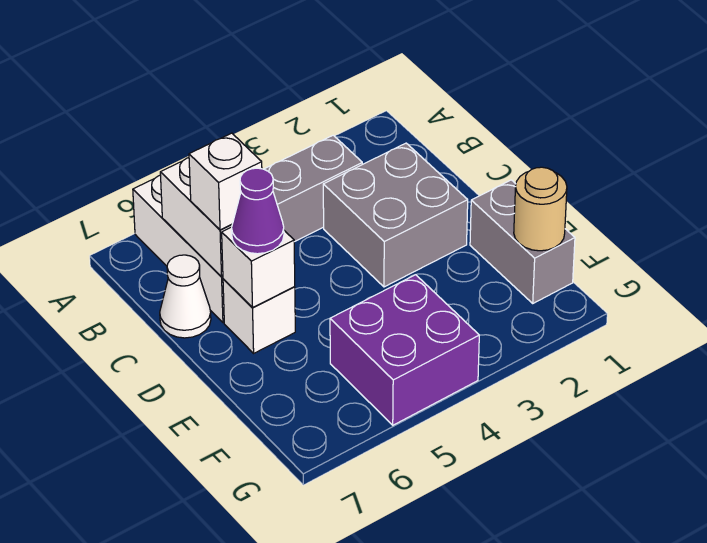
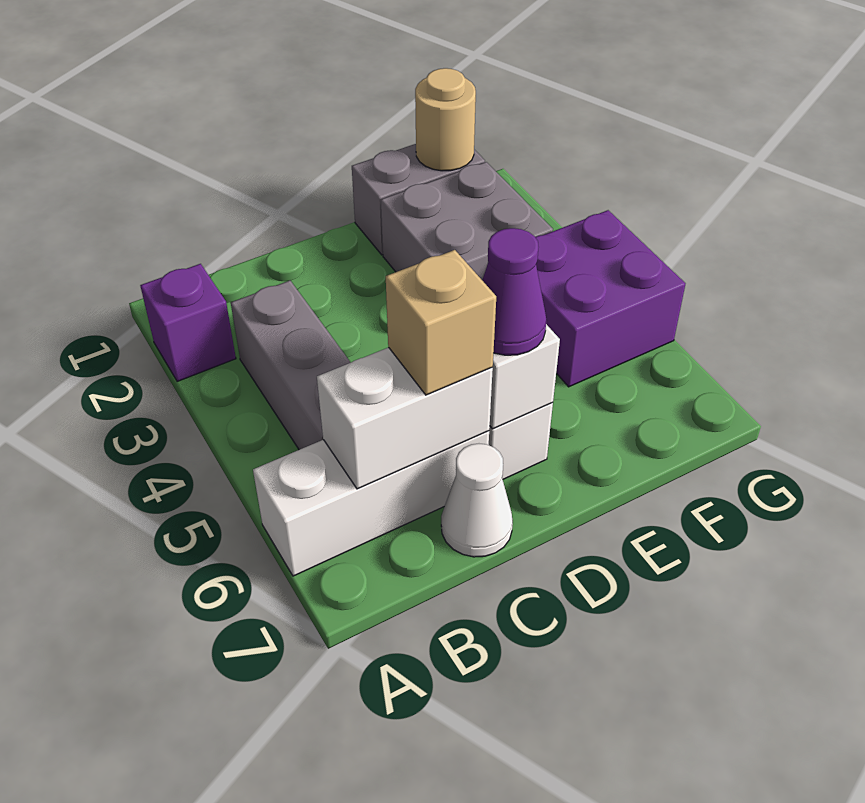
none -> purple brick A2 level 1
grey brick C2:D3 level 1 -> grey brick E2:F3 level 1
white brick C6 level 3 -> tan brick C6 level 3

